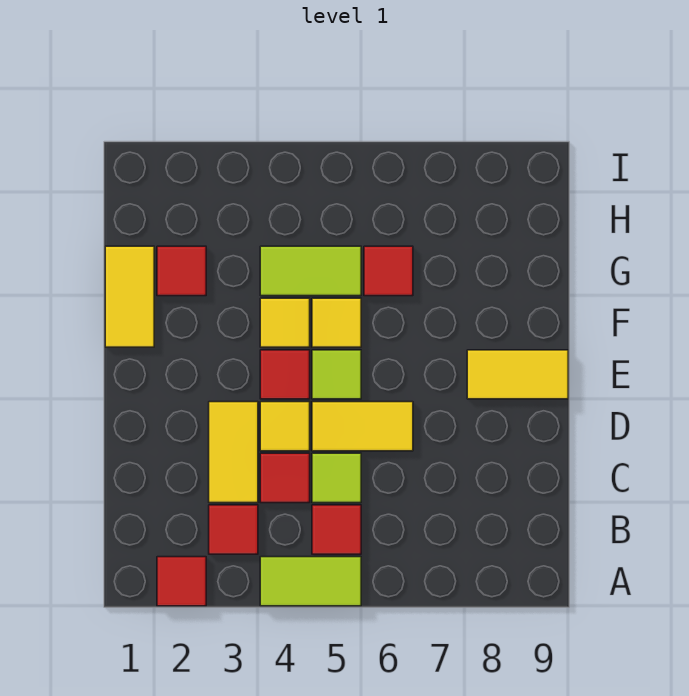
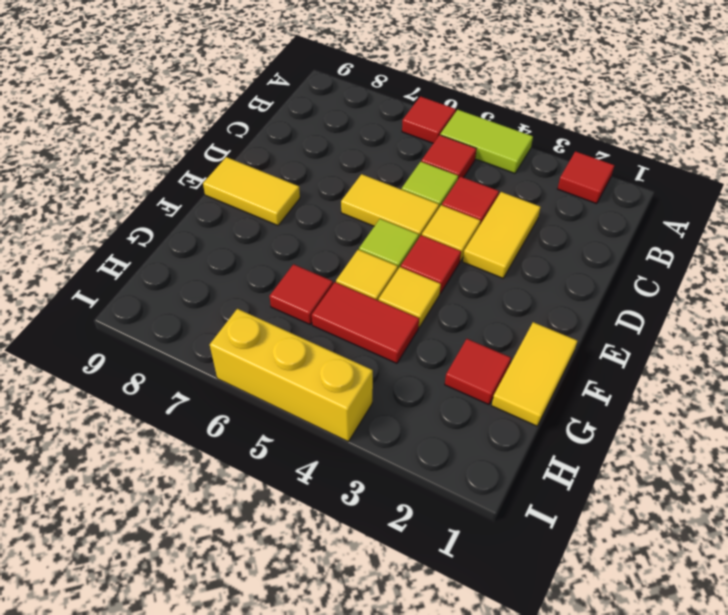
red tile B3 level 1 -> red tile A6 level 1
lime tile G4:G5 level 1 -> red tile G4:G5 level 1
none -> yellow brick I4:I6 level 1

